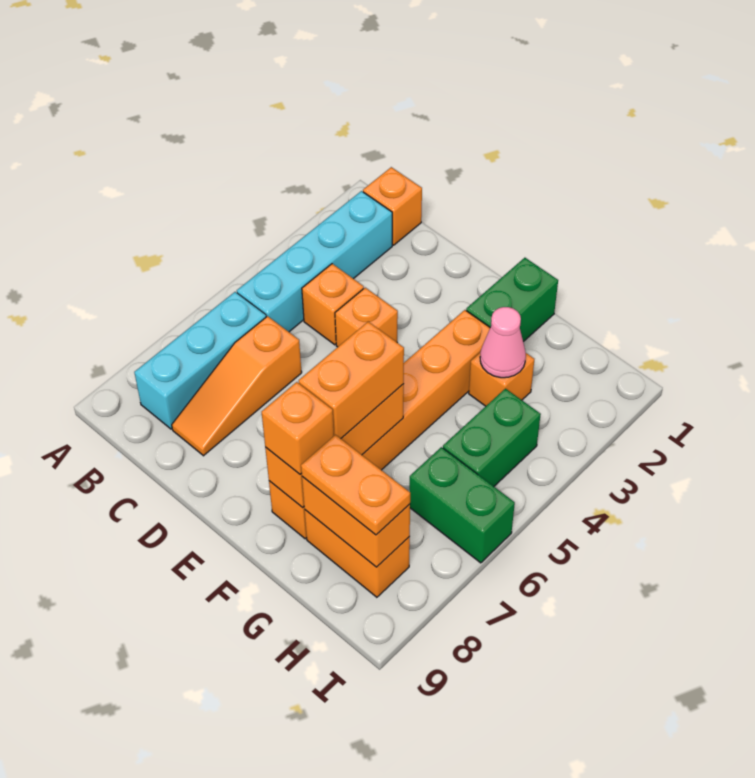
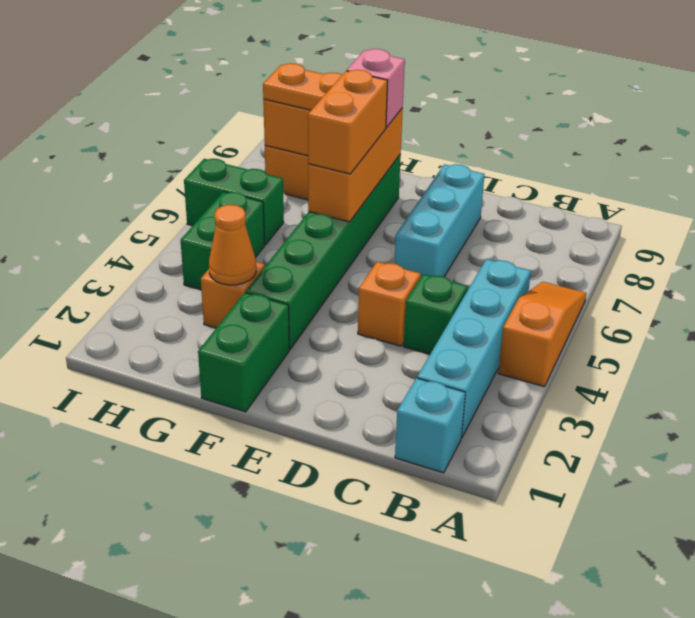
orange brick B1 level 1 -> cyan brick B1 level 1
cyan brick B6:B8 level 1 -> cyan brick D6:D8 level 1
orange brick C4 level 1 -> green brick C4 level 1
orange slope C6:C8 level 1 top 6 -> orange slope A4:A6 level 1 top 4
orange brick F3:F8 level 1 -> green brick F3:F8 level 1
orange brick F8 level 3 -> pink brick F8 level 3
pink cone G3 level 2 -> orange cone G3 level 2

